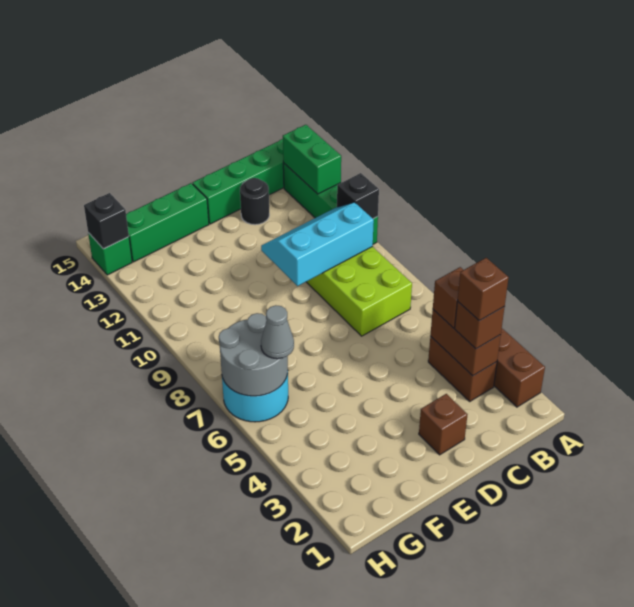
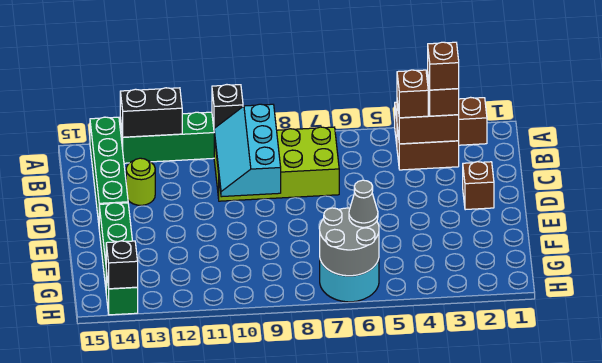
green brick A12:A13 level 2 -> black brick A12:A13 level 2
black round brick C13 level 1 -> lime round brick C13 level 1

